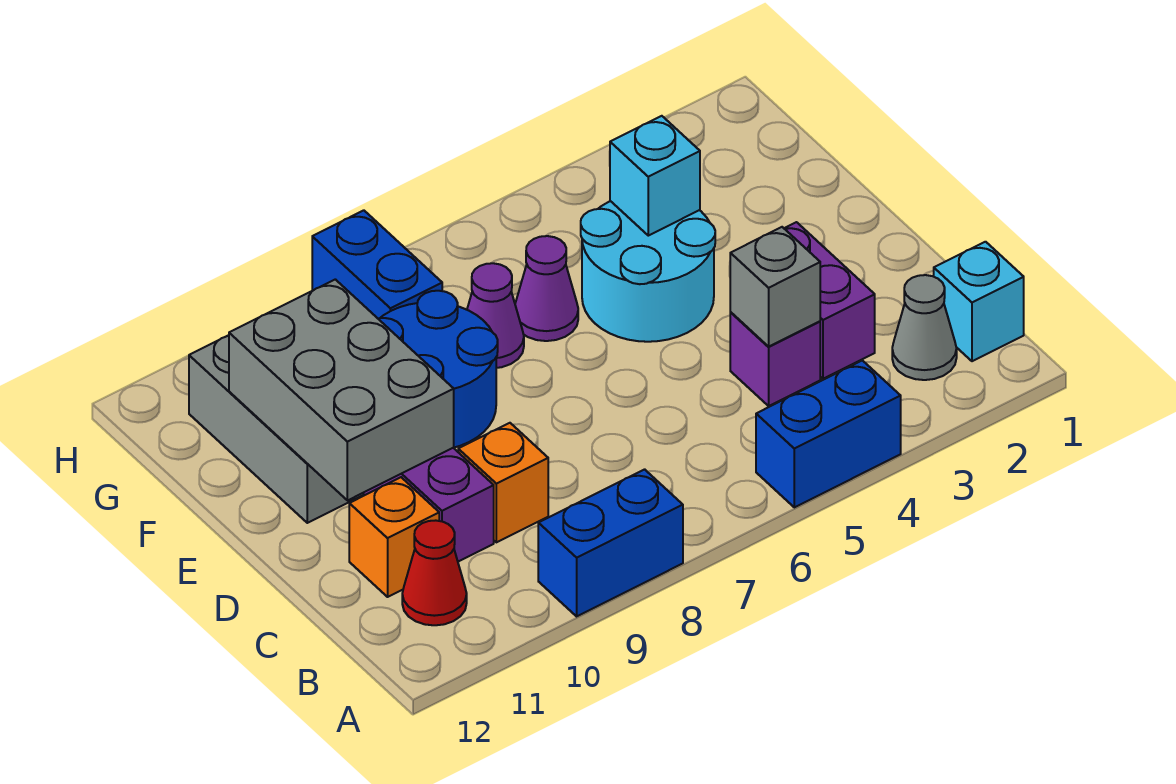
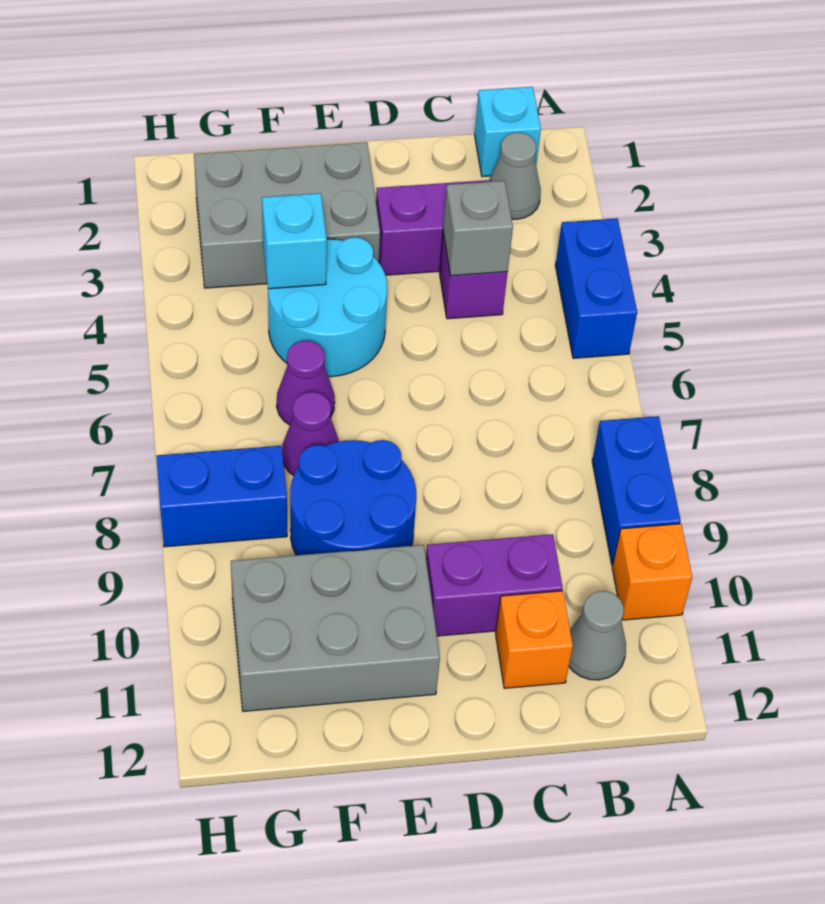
red cone B11 level 1 -> grey cone B11 level 1
orange brick C9 level 1 -> orange brick A10 level 1
grey brick D10:F11 level 2 -> grey brick E2:G3 level 1

